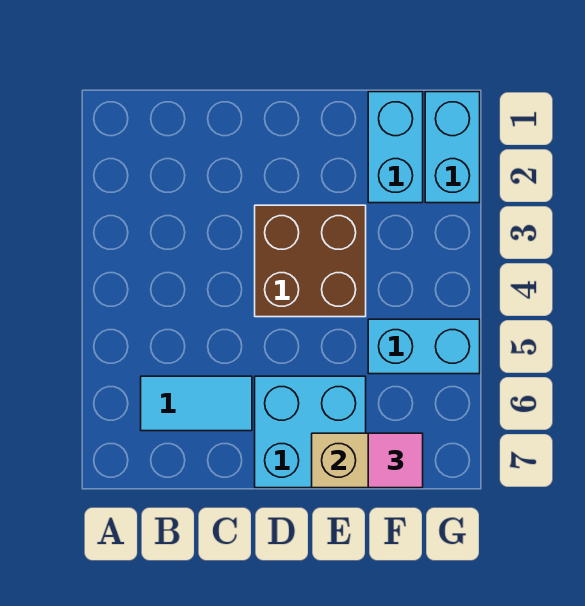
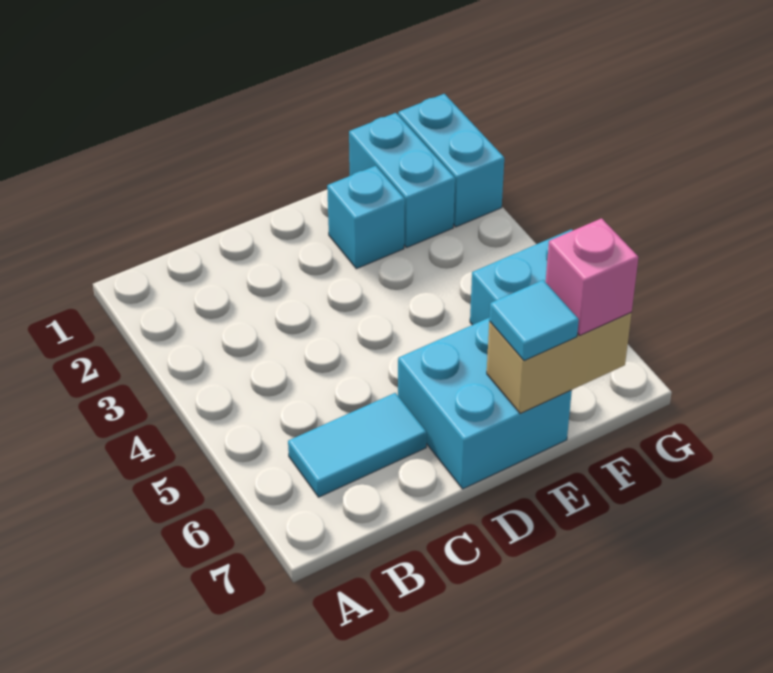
brown brick D3:E4 level 1 -> none
none -> cyan brick E2 level 1
none -> cyan tile E7 level 3
pink tile F7 level 3 -> pink brick F7 level 3

